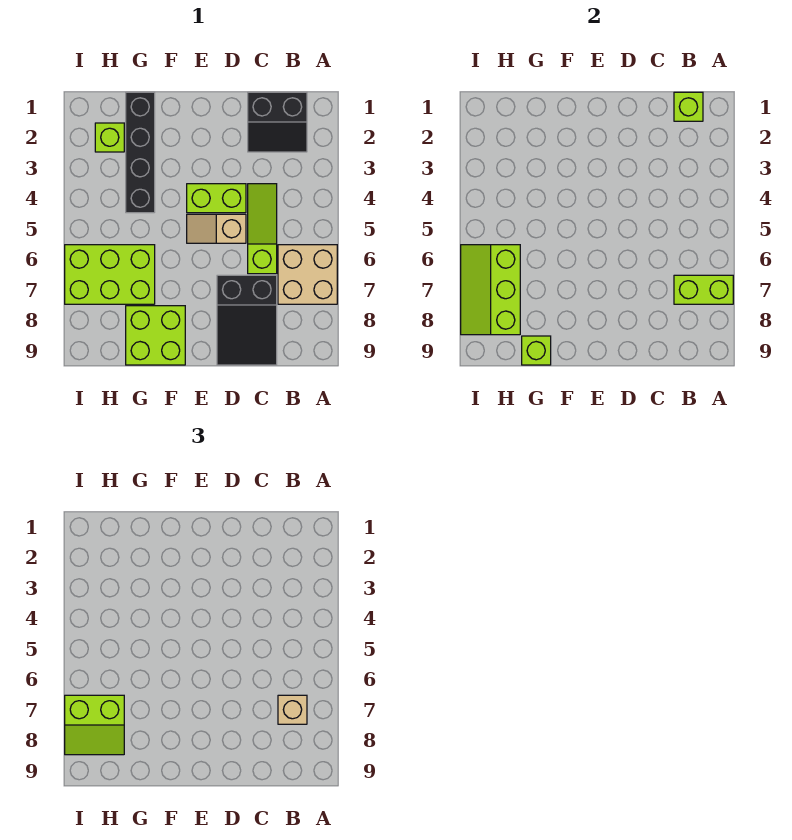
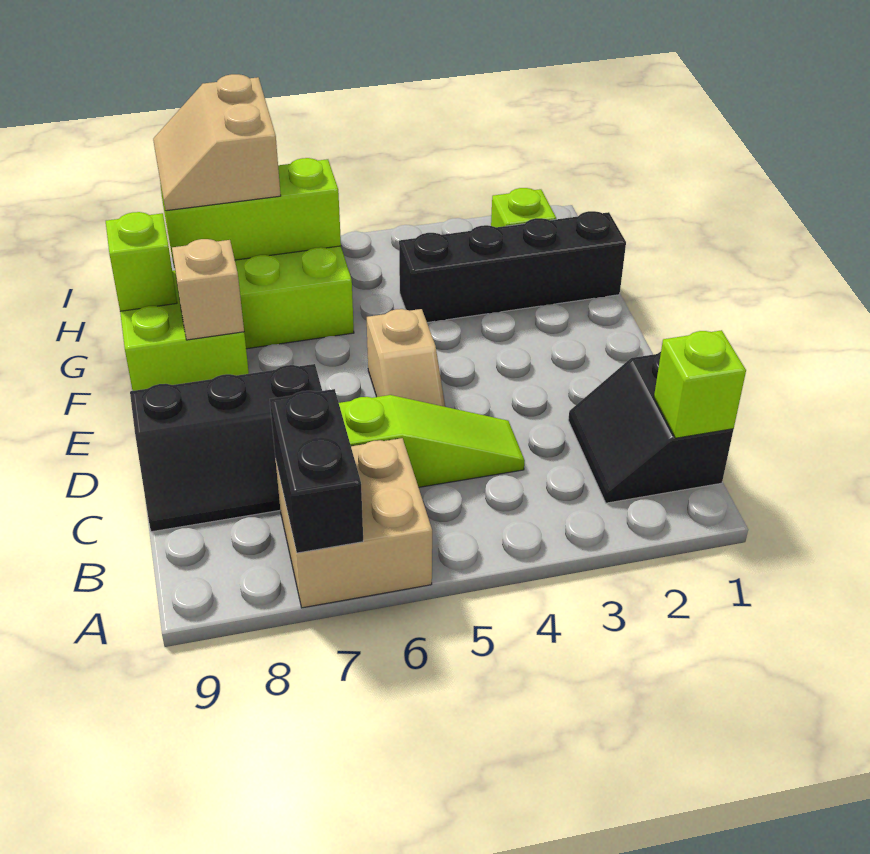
lime brick A7:B7 level 2 -> black brick A7:B7 level 2
tan brick B7 level 3 -> tan brick F8 level 2
black slope C7:D9 level 1 top 7 -> black slope C7:D9 level 1 top D
lime brick D4:E4 level 1 -> none
tan slope D5:E5 level 1 top D -> tan slope D5:E5 level 1 top E
lime slope H7:I8 level 3 top 7 -> tan slope H7:I8 level 3 top 7

